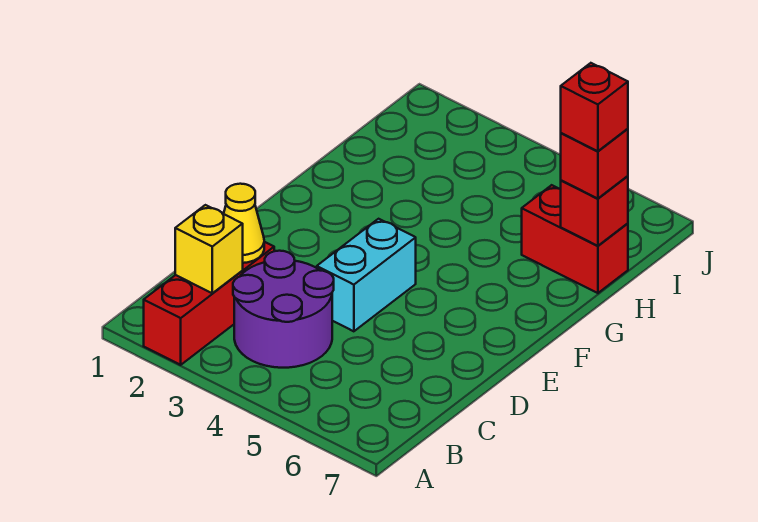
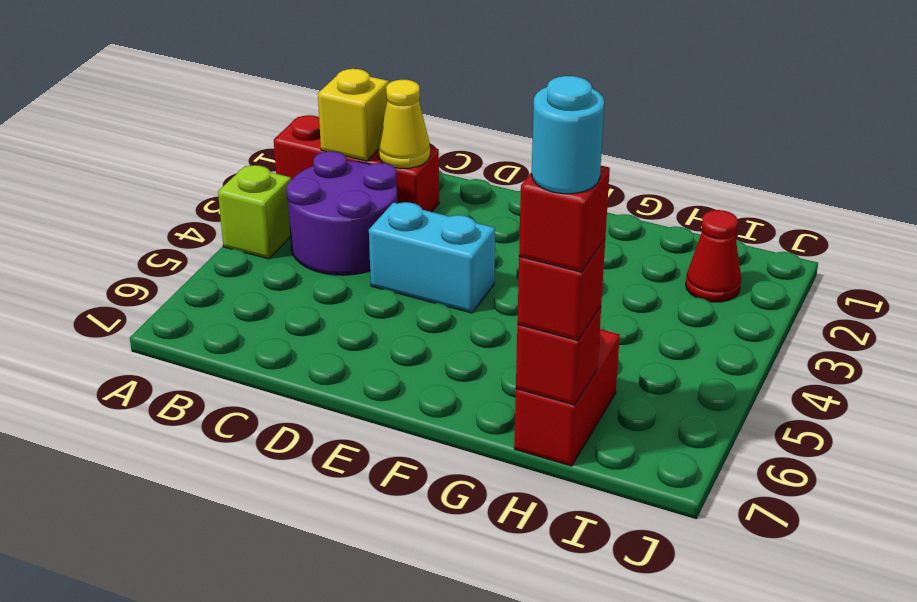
none -> lime brick A4 level 1
none -> cyan round brick H7 level 5
none -> red cone I2 level 1

